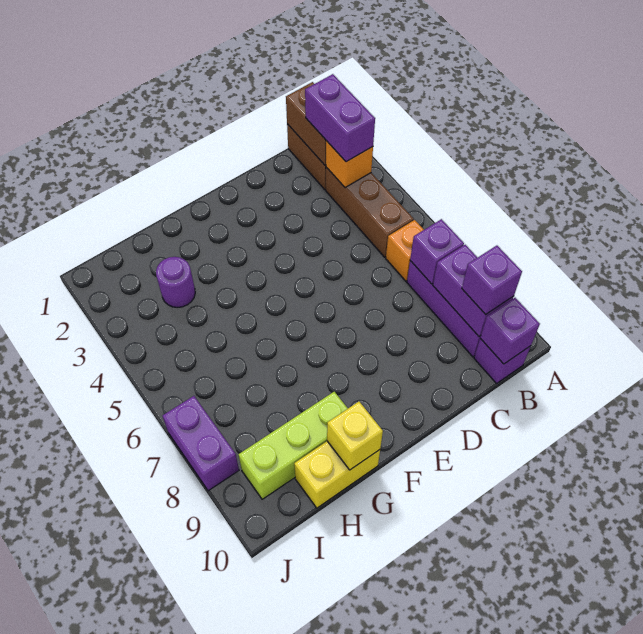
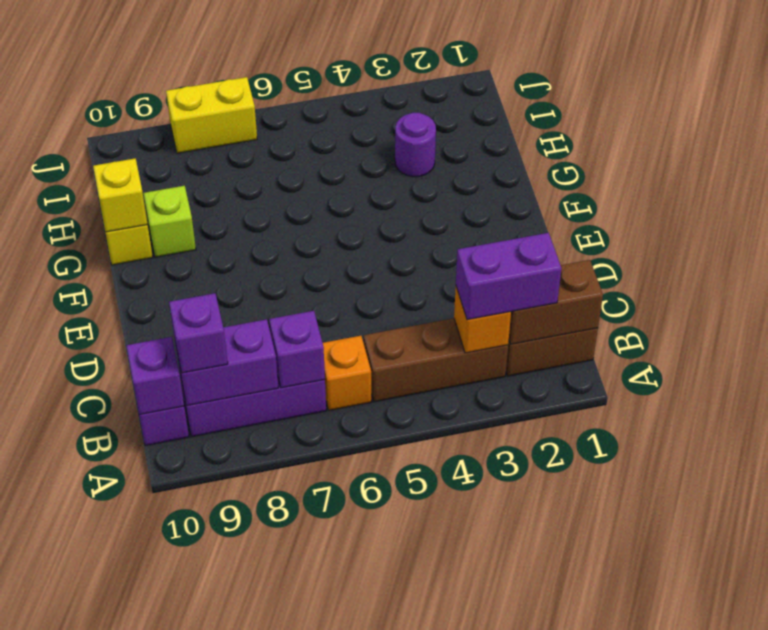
lime brick G9:I9 level 1 -> lime brick G9 level 1
purple brick J7:J8 level 1 -> yellow brick J7:J8 level 1

